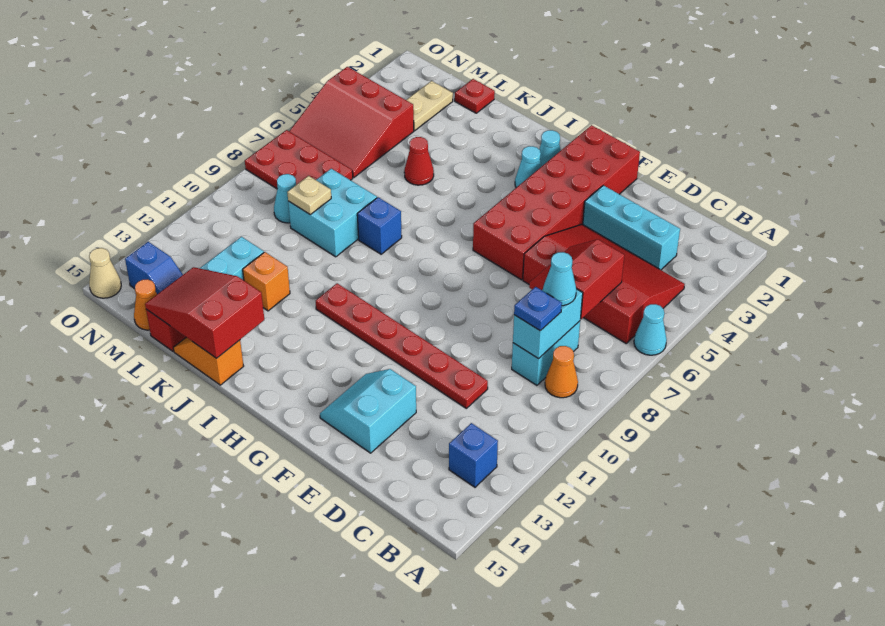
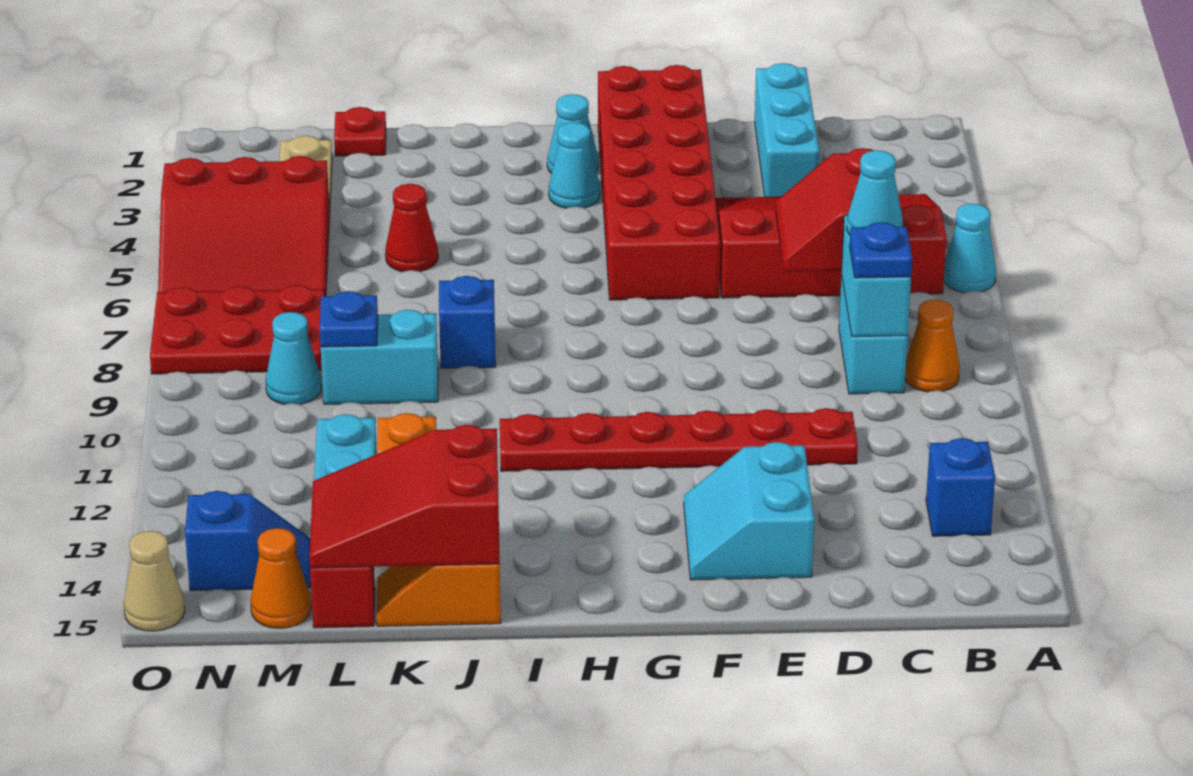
cyan brick C3:E3 level 1 -> cyan brick D1:D3 level 1
cyan brick K8:L9 level 1 -> cyan brick K9:L9 level 1
tan plate L9 level 2 -> blue plate L9 level 2

